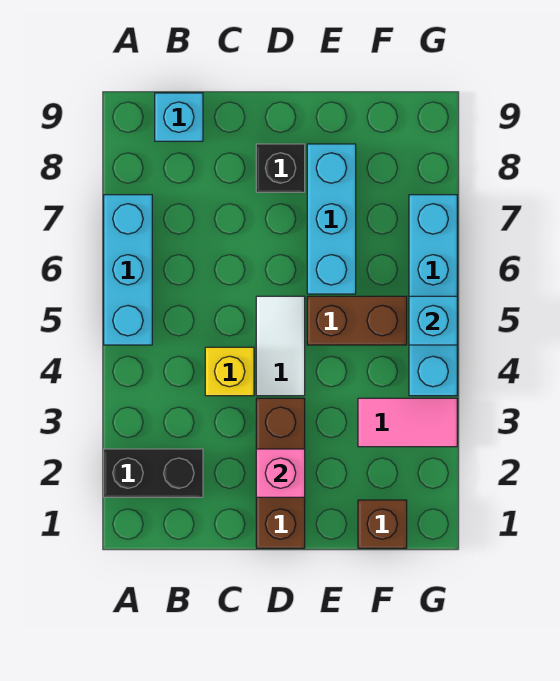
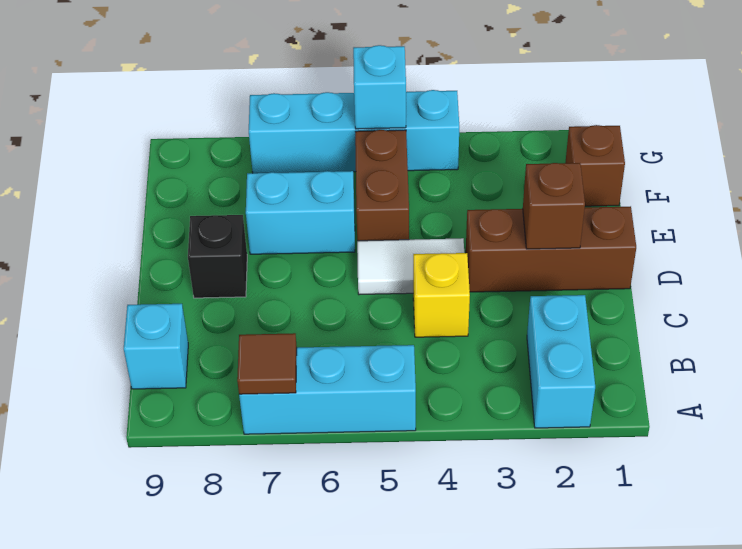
black brick A2:B2 level 1 -> cyan brick A2:B2 level 1
none -> brown tile A7 level 2
pink brick D2 level 2 -> brown brick D2 level 2
cyan brick E6:E8 level 1 -> cyan brick E6:E7 level 1
pink tile F3:G3 level 1 -> none

